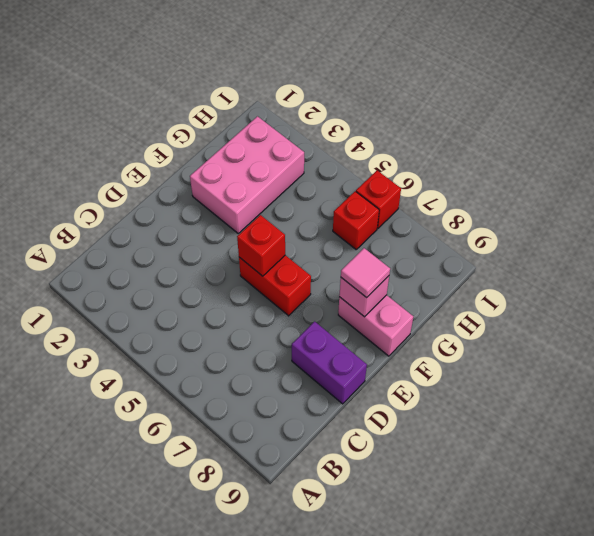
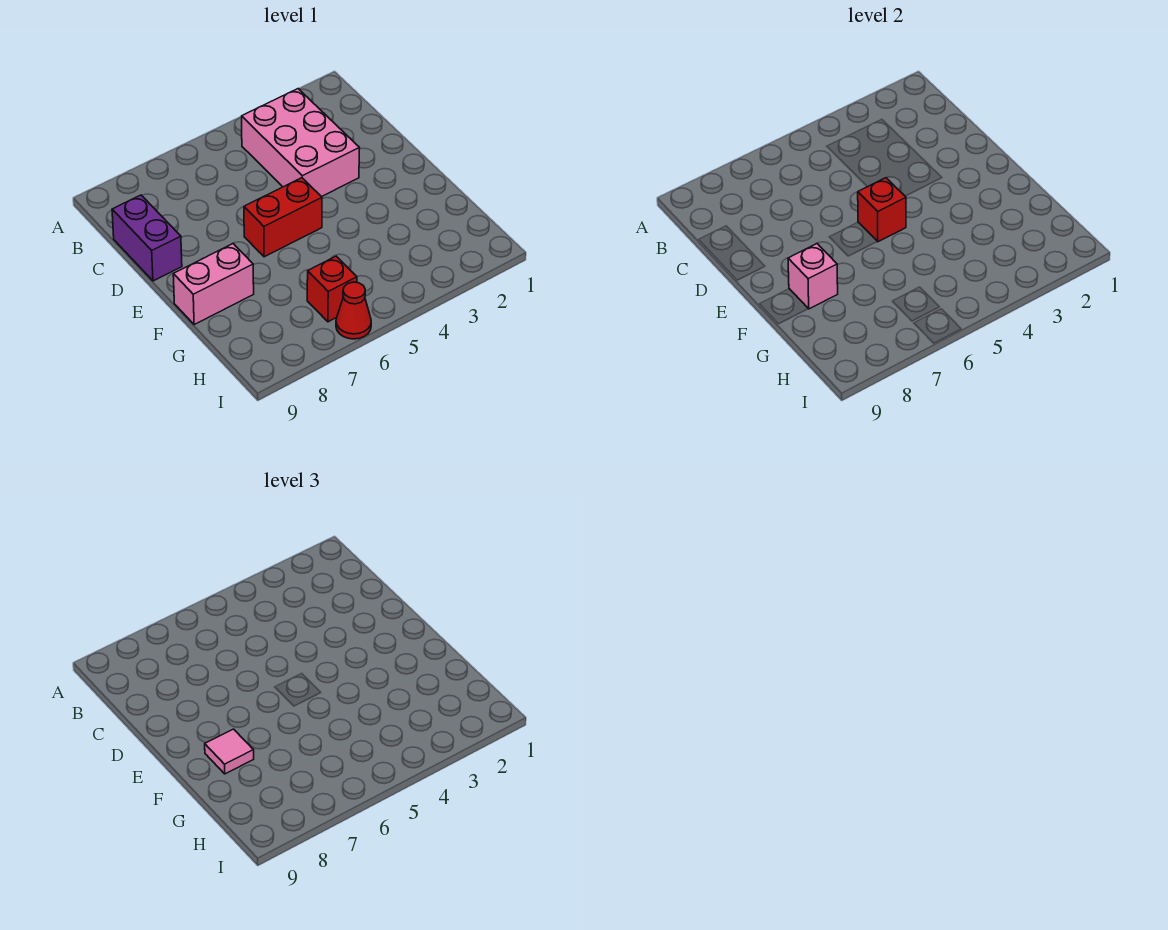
purple brick D8:D9 level 1 -> purple brick C9:D9 level 1
pink brick F2:H3 level 1 -> pink brick B3:D4 level 1
red brick I6 level 1 -> red cone I6 level 1

